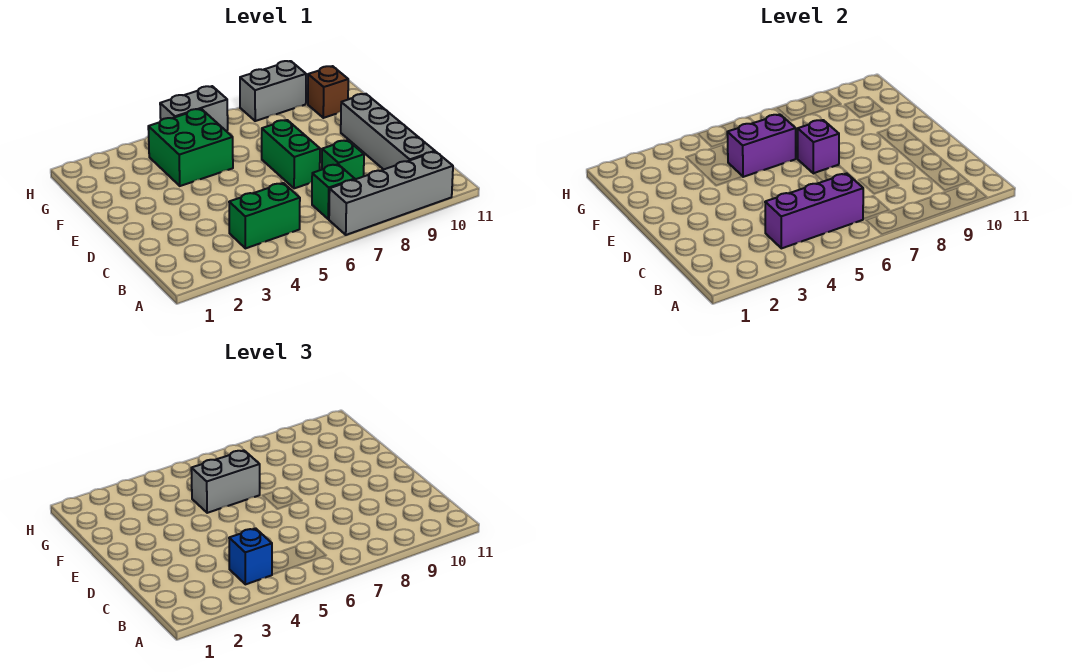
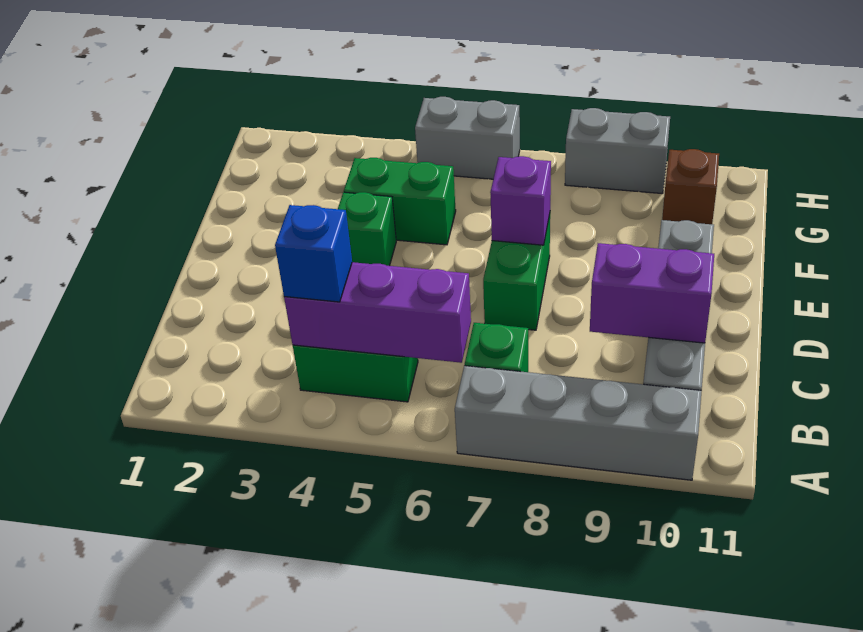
green brick C8 level 1 -> green brick E4 level 1
green brick F4:G5 level 1 -> green brick F4:F5 level 1
purple brick F5:F6 level 2 -> purple brick C9:C10 level 2
grey brick F5:F6 level 3 -> none

